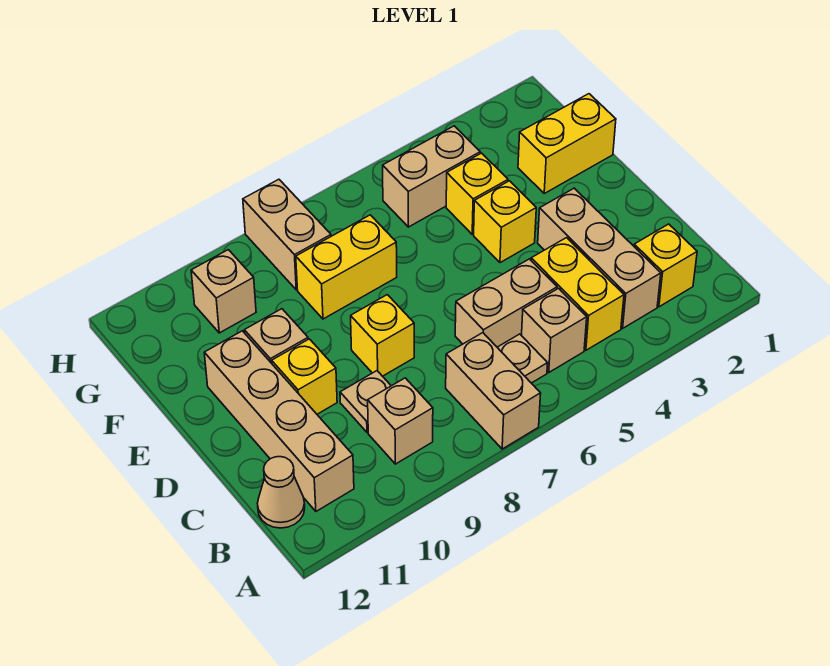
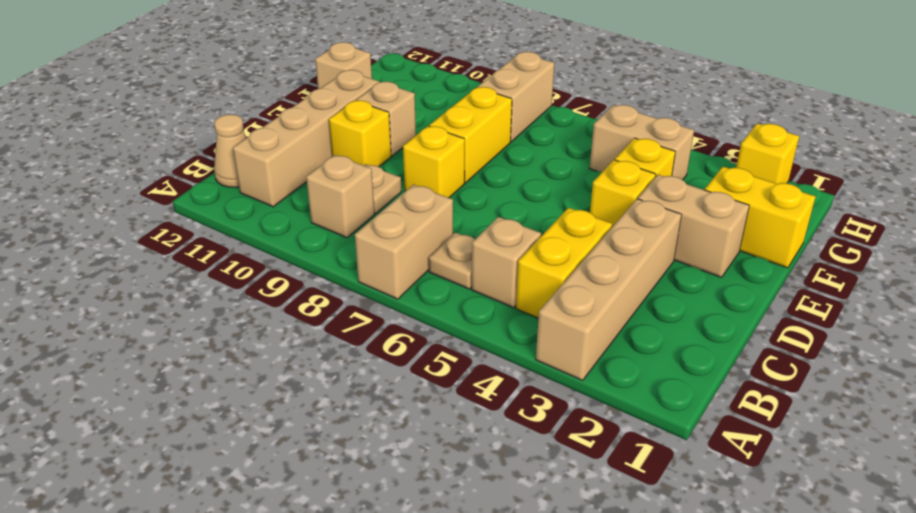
yellow brick B2 level 1 -> yellow brick H2 level 1
tan brick B3:D3 level 1 -> tan brick A3:D3 level 1
tan brick C5:C6 level 1 -> tan brick E2:E3 level 1
yellow brick F7:F8 level 1 -> yellow brick E8:F8 level 1
tan brick G10 level 1 -> tan brick F12 level 1

